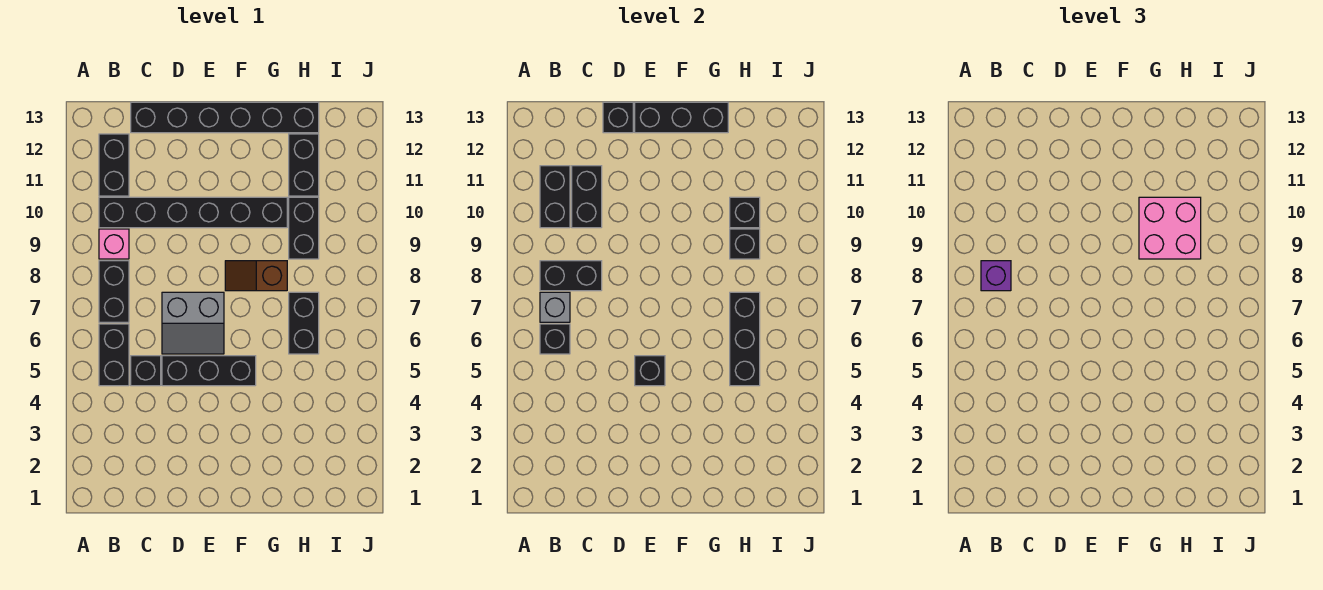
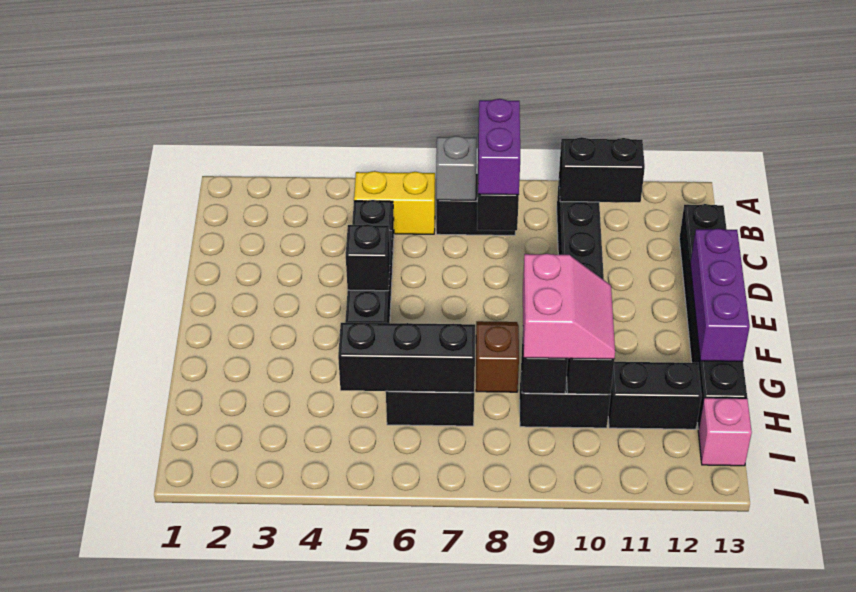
black brick B5:B6 level 1 -> yellow brick B5:B6 level 1
black brick B6 level 2 -> none
purple brick B8 level 3 -> purple brick B8:C8 level 3
pink brick B9 level 1 -> pink brick I13 level 1
black brick B11:B12 level 1 -> none
black brick C10:C11 level 2 -> none
grey slope D6:E7 level 1 top 7 -> none
black brick D13 level 2 -> none
black brick E13:G13 level 2 -> purple brick E13:G13 level 2
pink brick G9:H10 level 3 -> pink slope G9:H10 level 3 top 9

